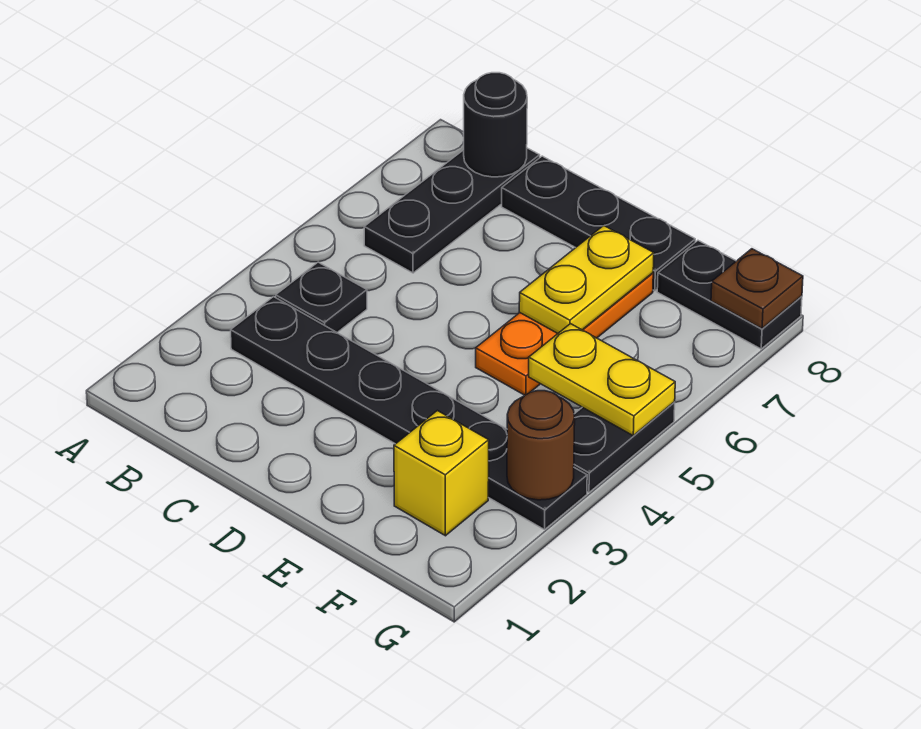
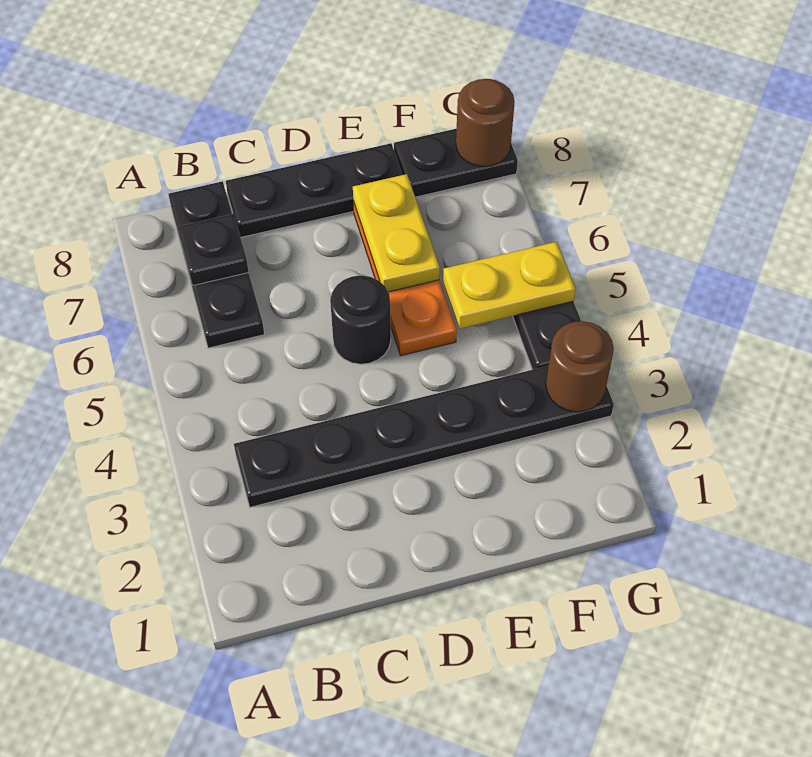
black plate B4 level 1 -> black plate B7 level 2
black round brick B8 level 2 -> black round brick D5 level 1
yellow brick F2 level 1 -> none
brown plate G8 level 2 -> brown round brick G8 level 2

